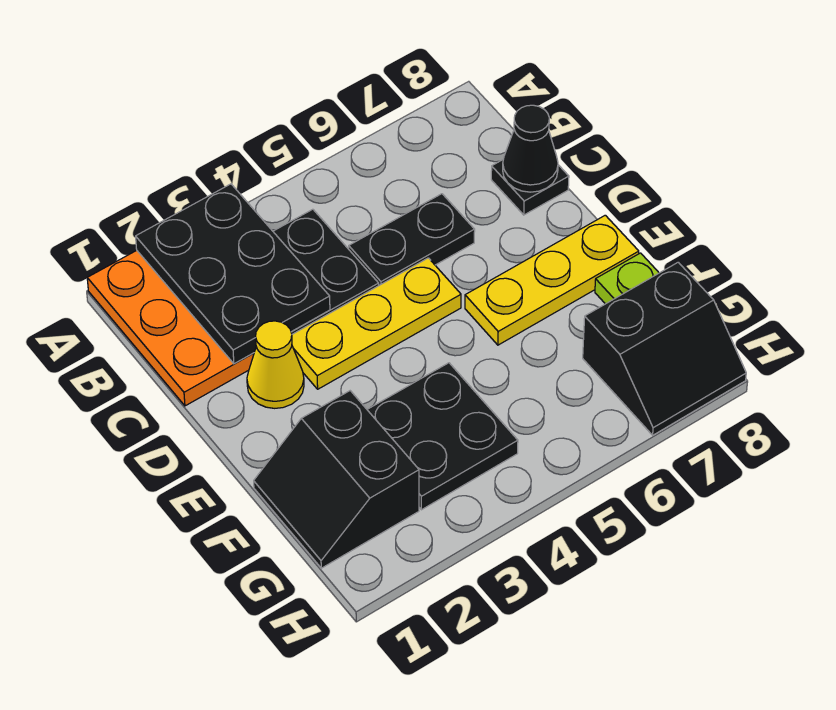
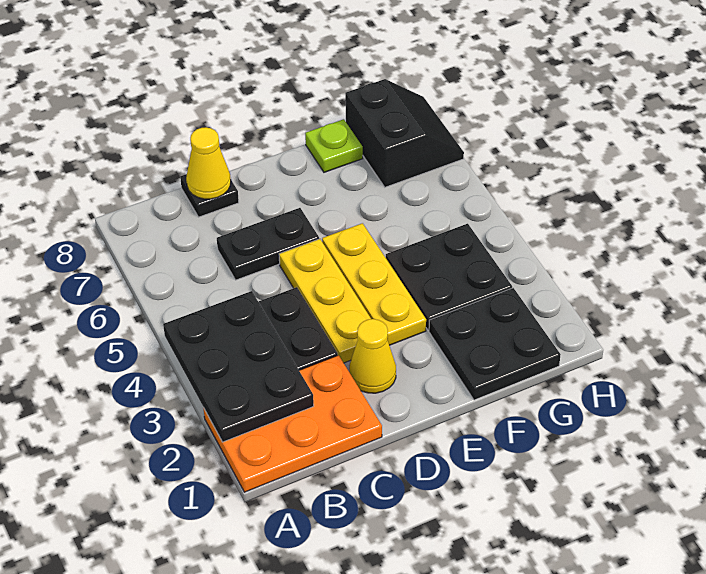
black plate A2:C3 level 2 -> black plate A2:B4 level 2
black plate C5:C6 level 1 -> black plate C6:D6 level 1
black cone C8 level 2 -> yellow cone C8 level 2
yellow plate E6:E8 level 1 -> yellow plate E3:E5 level 1
black slope F1:G2 level 1 top 2 -> black plate F1:G2 level 1

